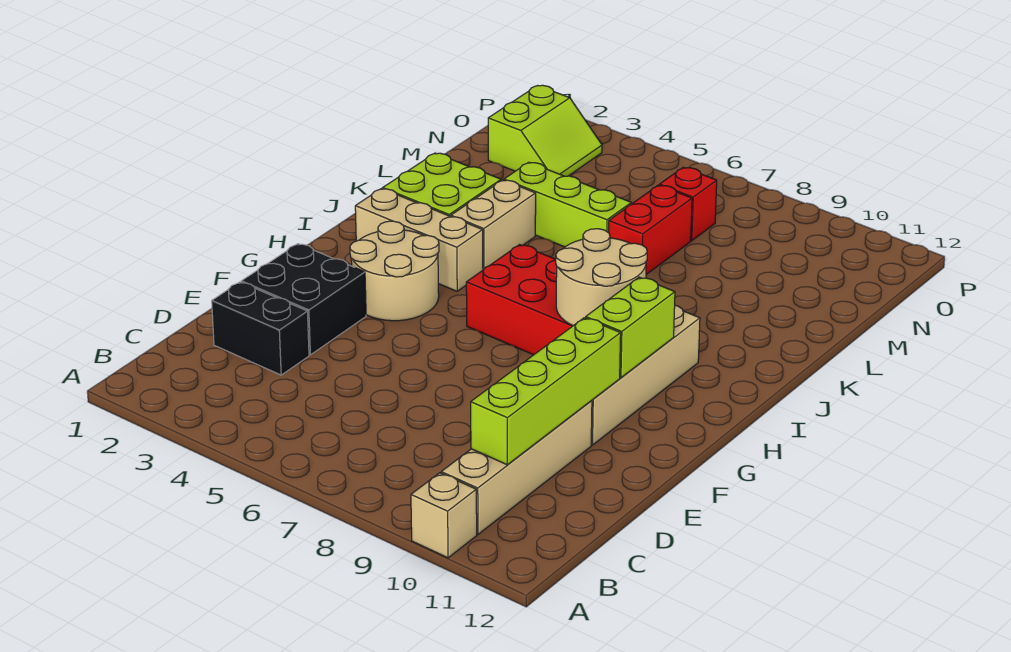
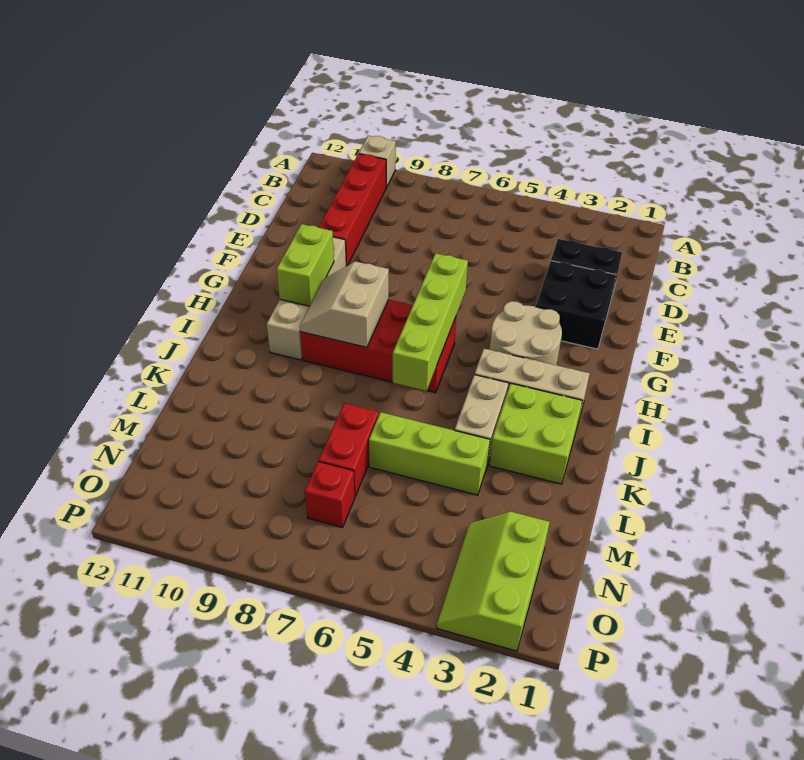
tan brick B10:E10 level 1 -> red brick B10:E10 level 1
lime brick C10:F10 level 2 -> lime brick G6:J6 level 2
tan round brick H8:I9 level 2 -> tan slope H8:I9 level 2 top 8
lime slope N2:O3 level 1 top 2 -> lime slope N2:P3 level 1 top 2

